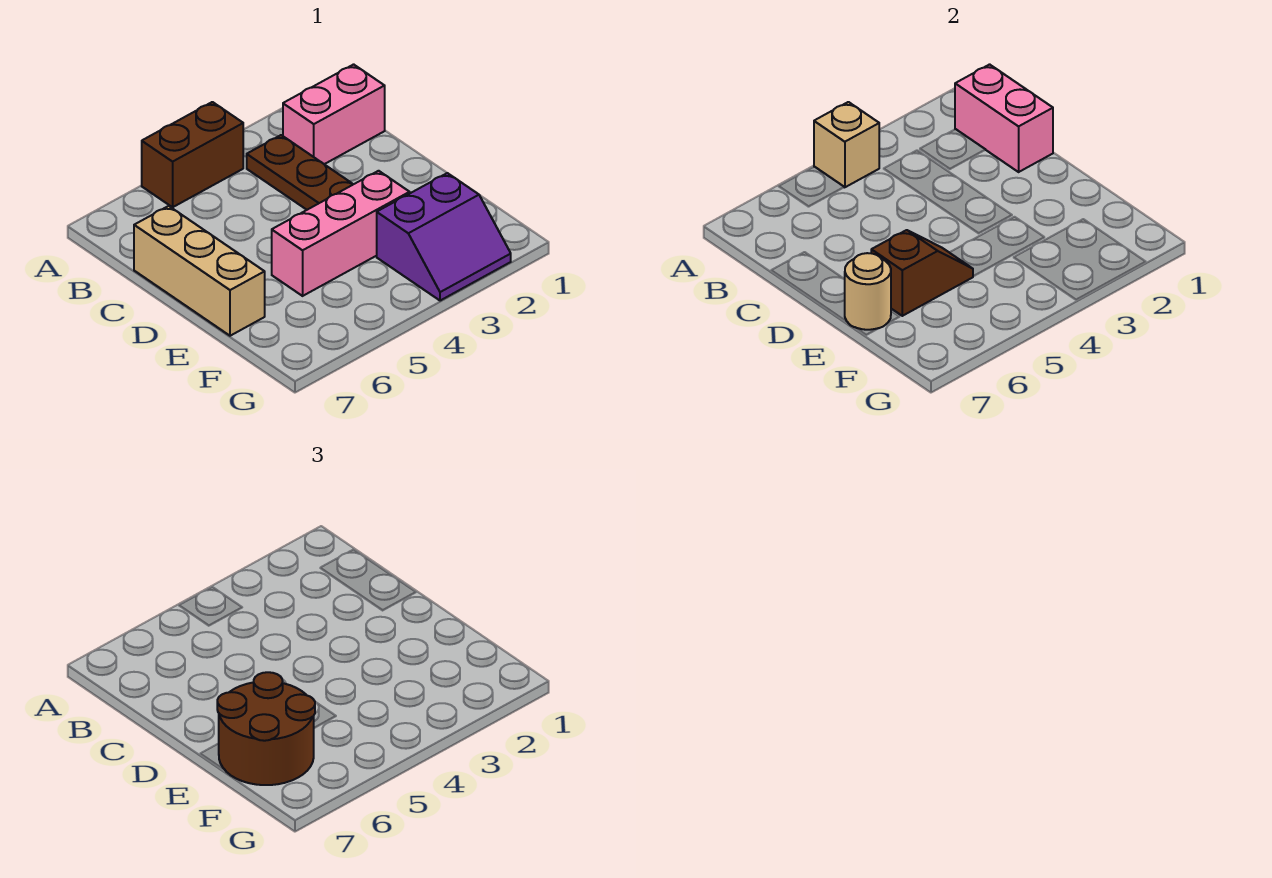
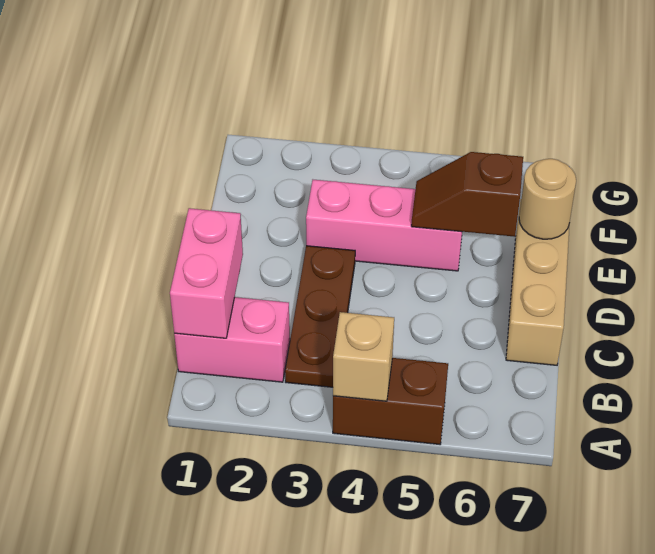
brown round brick E6:F7 level 3 -> none
purple slope F2:G3 level 1 top F -> none

